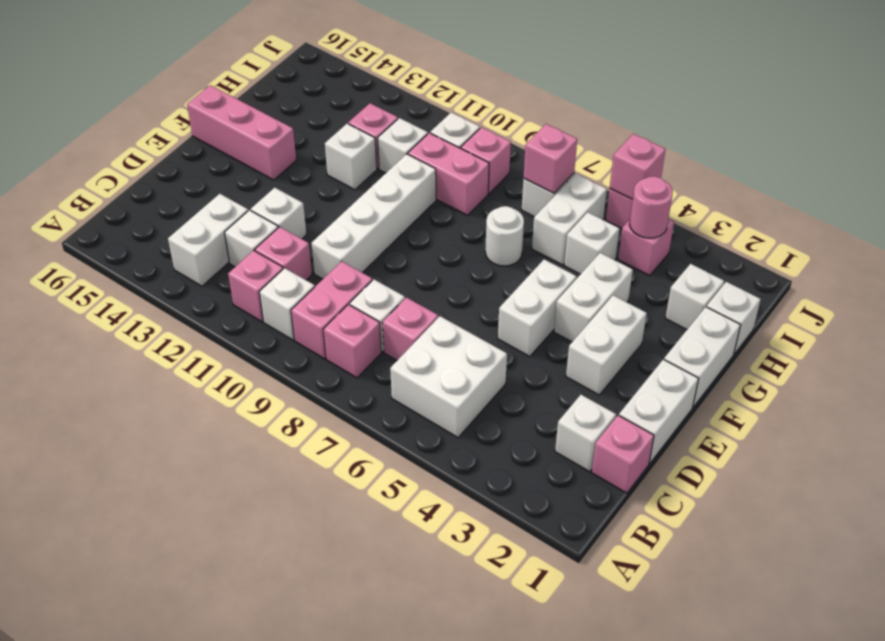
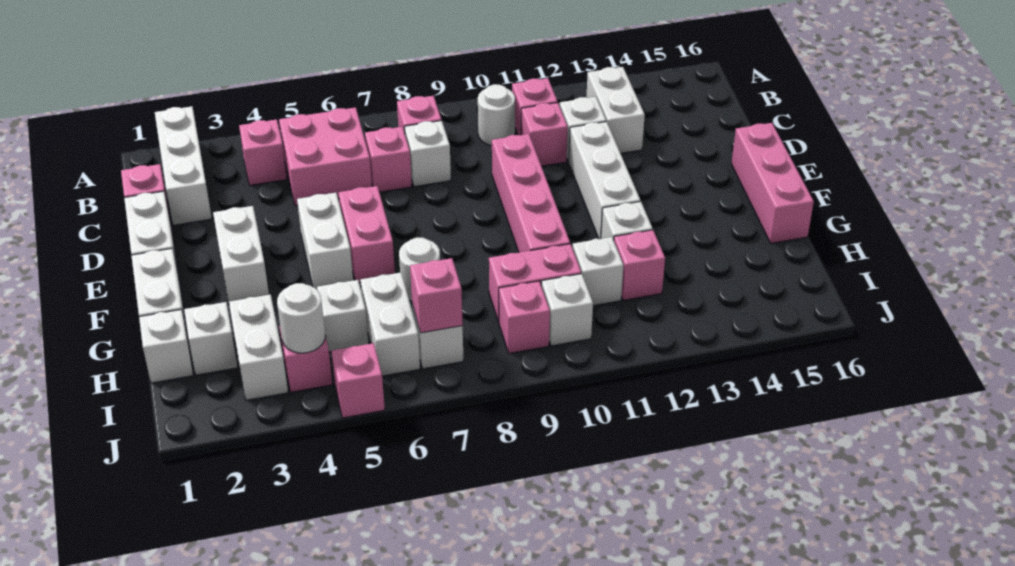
white brick B5:C6 level 1 -> pink brick B5:C6 level 1
pink brick B9:C9 level 1 -> pink brick E6:F6 level 1
white brick B10 level 1 -> white round brick B10 level 1
white brick C2 level 1 -> white brick A2:C2 level 1
white brick D10:G10 level 1 -> pink brick D10:G10 level 1
white brick D12 level 1 -> white brick D12:F12 level 1
white brick F4:G4 level 1 -> white brick H3:I3 level 1
pink brick F14:F16 level 1 -> pink brick E16:G16 level 1
pink round brick I4 level 2 -> white round brick I4 level 2
pink brick J5 level 2 -> pink brick B4 level 1

